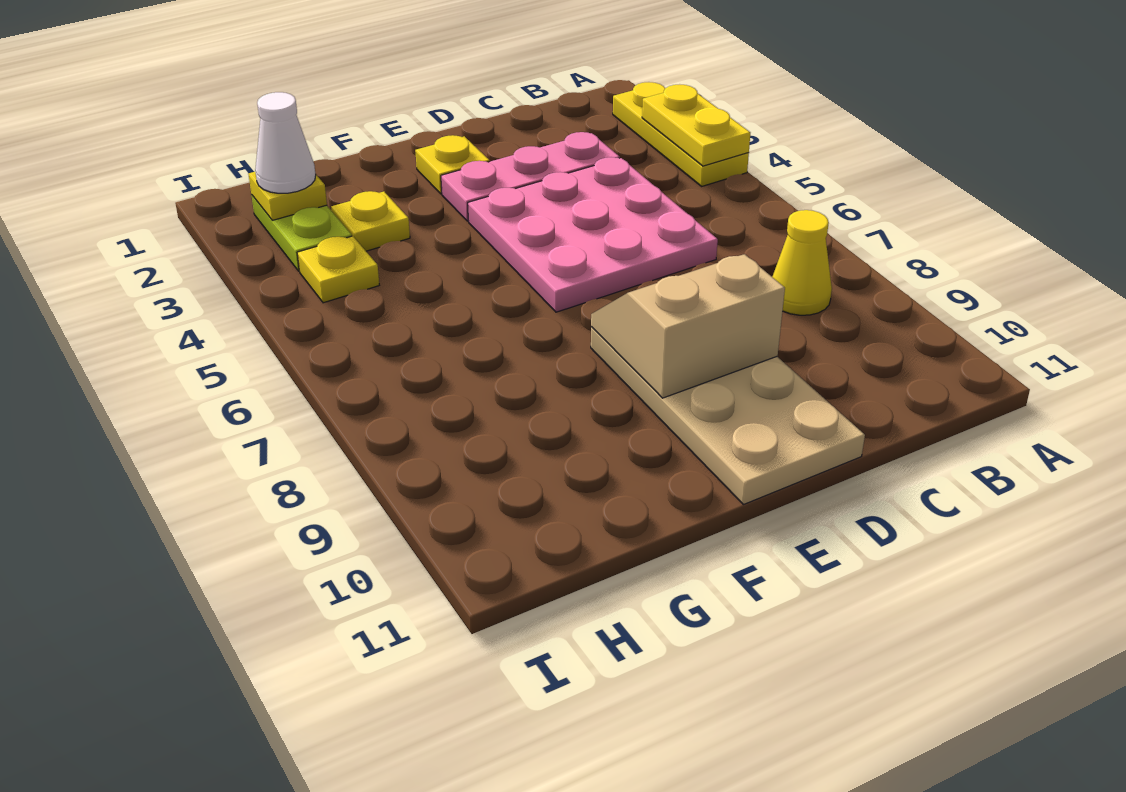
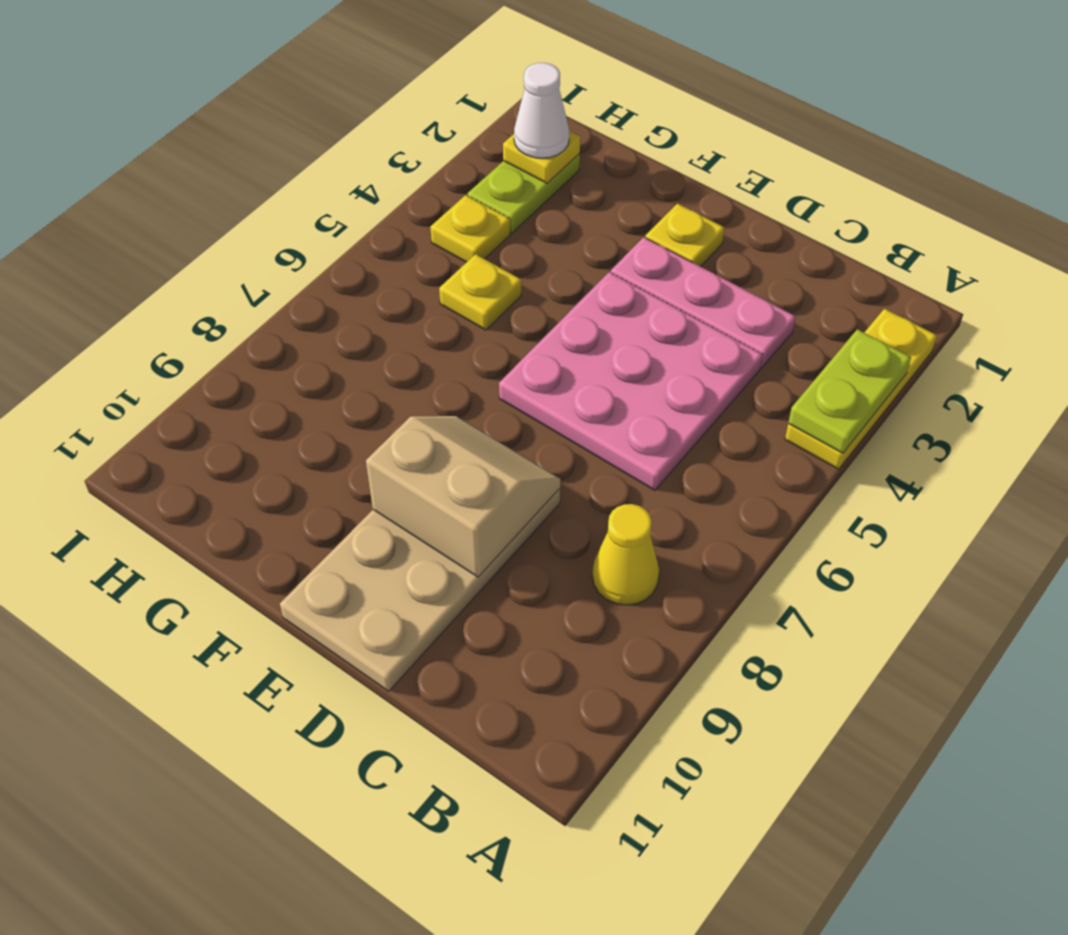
yellow plate A3:A4 level 2 -> lime plate A3:A4 level 2
yellow plate G3 level 1 -> yellow plate G5 level 1

